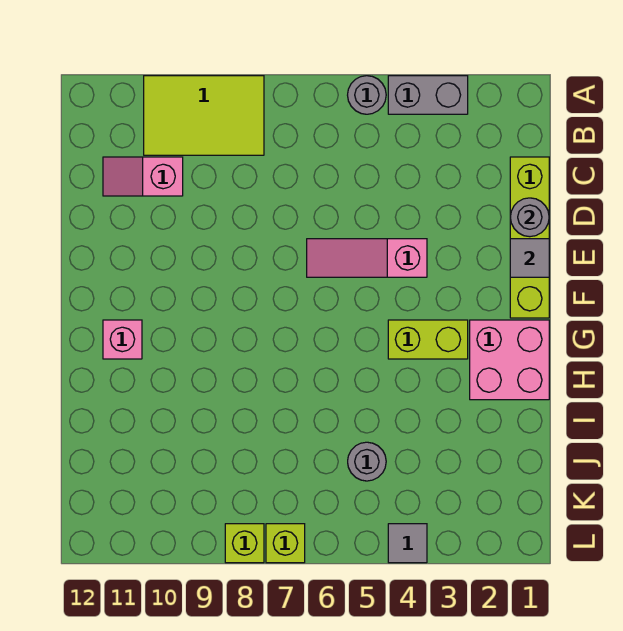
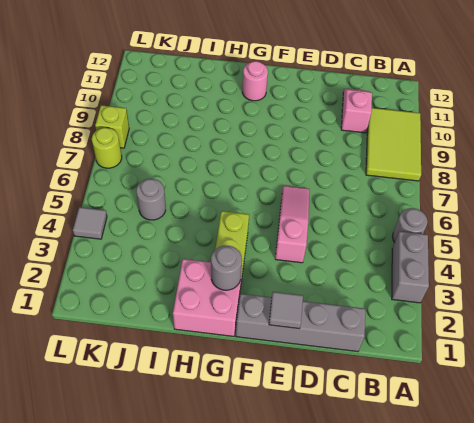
lime brick C1:F1 level 1 -> grey brick C1:F1 level 1
grey round brick D1 level 2 -> grey round brick G2 level 2
pink brick G11 level 1 -> pink round brick G11 level 1
lime brick L7 level 1 -> lime round brick L7 level 1

